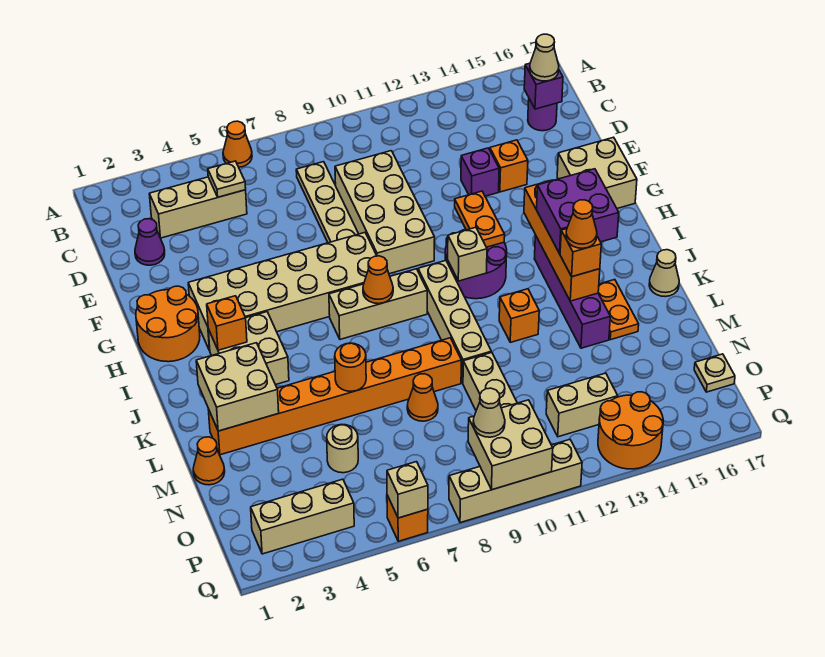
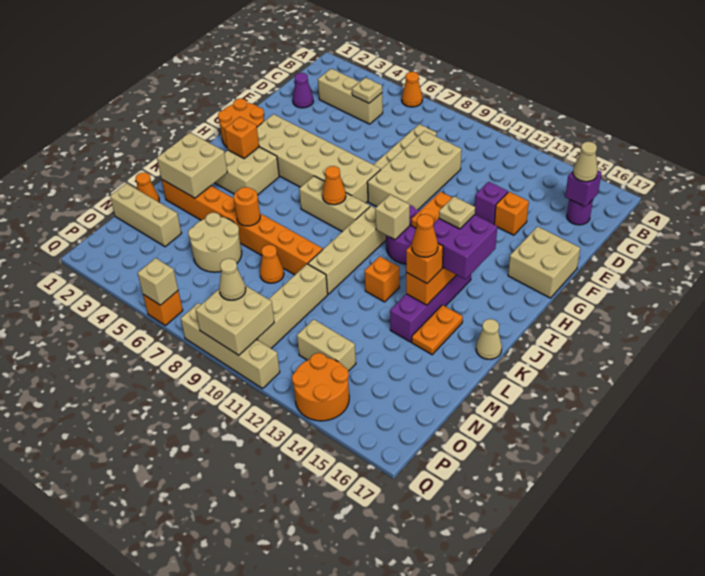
tan round brick N5 level 1 -> tan round brick M5:N6 level 1
tan plate O17 level 1 -> tan plate I14 level 4
tan brick P2:P4 level 1 -> tan brick N1:N3 level 1

